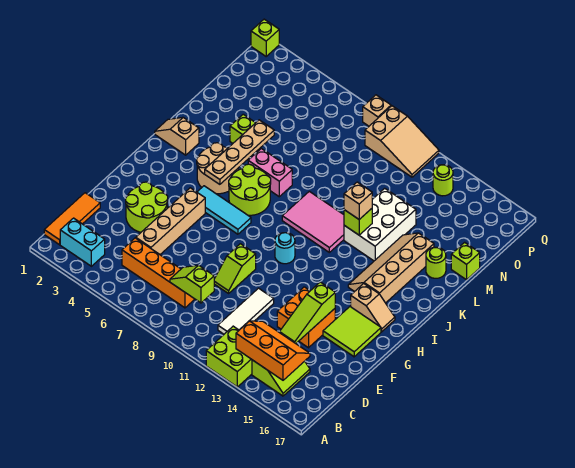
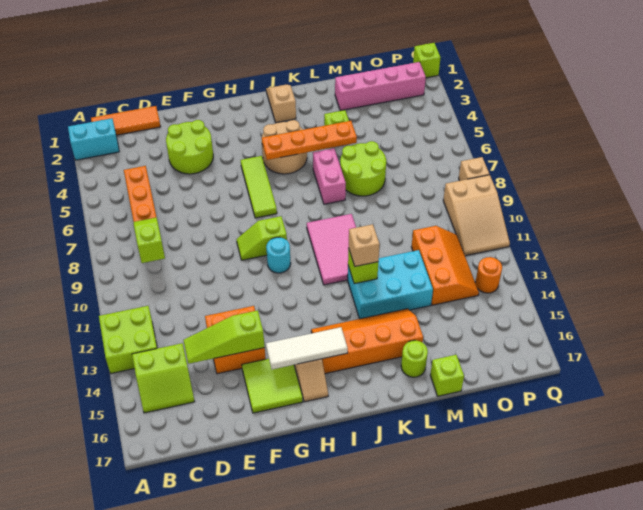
cyan brick B2:B3 level 1 -> cyan brick A2:B2 level 1
orange slope B13:C15 level 2 top B -> orange slope N11:O13 level 1 top N
white tile C11:E11 level 1 -> white tile G15:I15 level 2
tan brick D5:G5 level 1 -> none
lime slope E9:F9 level 1 top F -> lime slope G9:H9 level 1 top H
cyan tile H5:H7 level 1 -> lime tile H5:H7 level 1
tan plate I5:L5 level 2 -> orange plate I5:L5 level 2
lime round brick I6:J7 level 1 -> lime round brick L6:M7 level 1
tan slope I14:L15 level 1 top 15 -> orange slope I14:L15 level 1 top 15
white brick K12:M13 level 1 -> cyan brick K12:M13 level 1
none -> pink brick M2:P2 level 1
lime round brick P13 level 1 -> orange round brick P13 level 1

